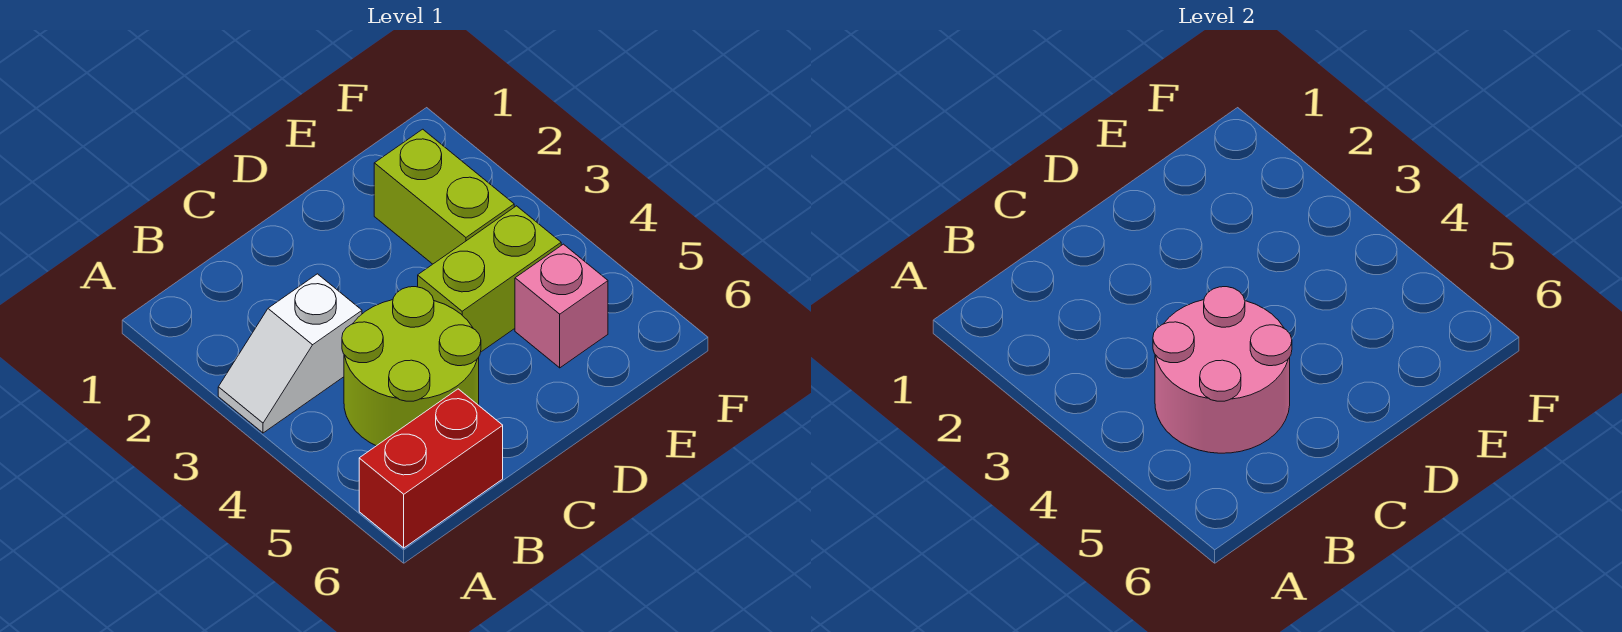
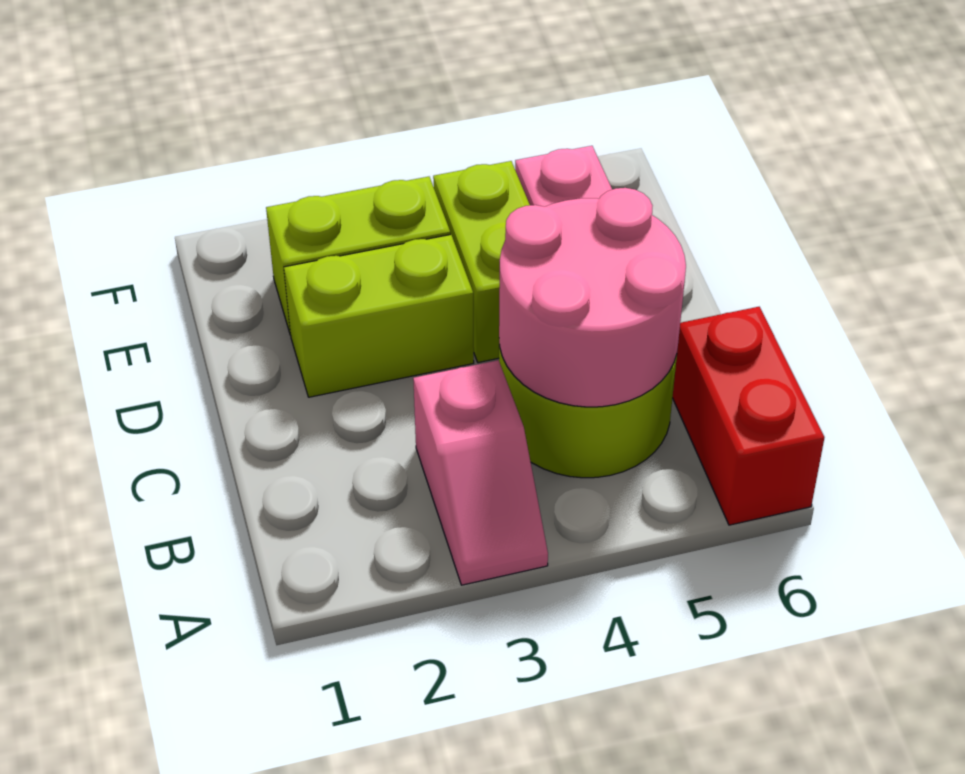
white slope A3:B3 level 1 top B -> pink slope A3:B3 level 1 top B
none -> lime brick D2:D3 level 1

